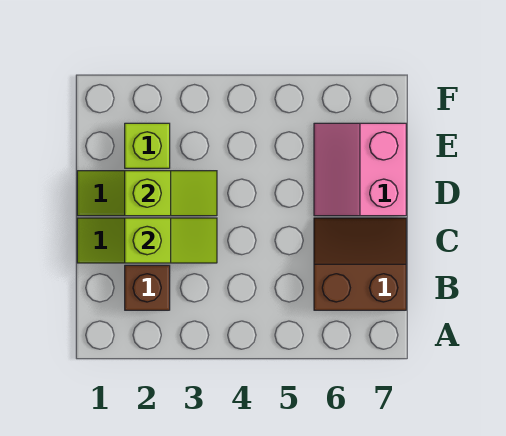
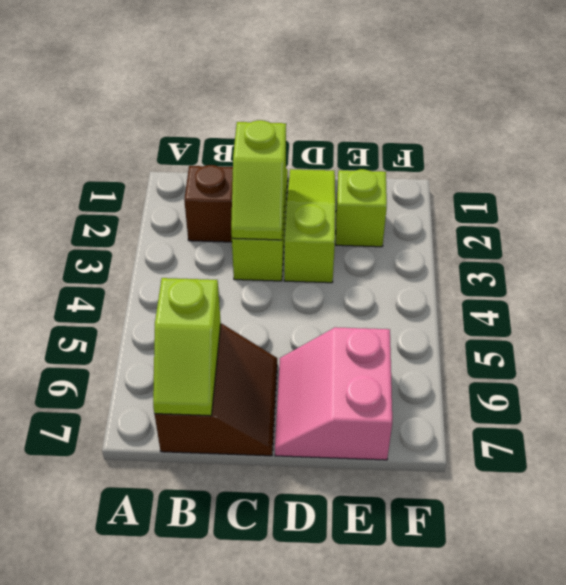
lime slope D2:D3 level 2 top 2 -> lime slope B6:B7 level 2 top 6
pink slope D6:E7 level 1 top 7 -> pink slope D6:E7 level 1 top E

